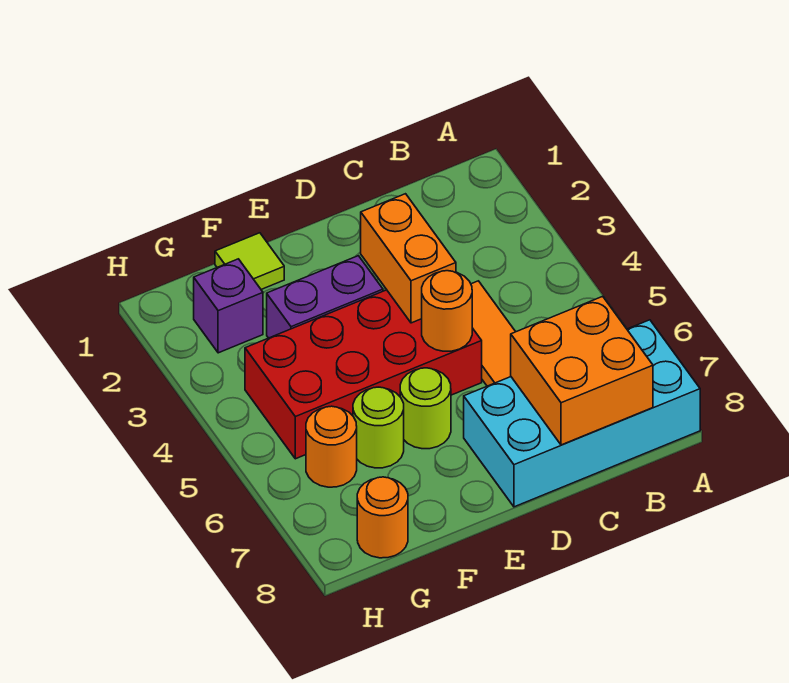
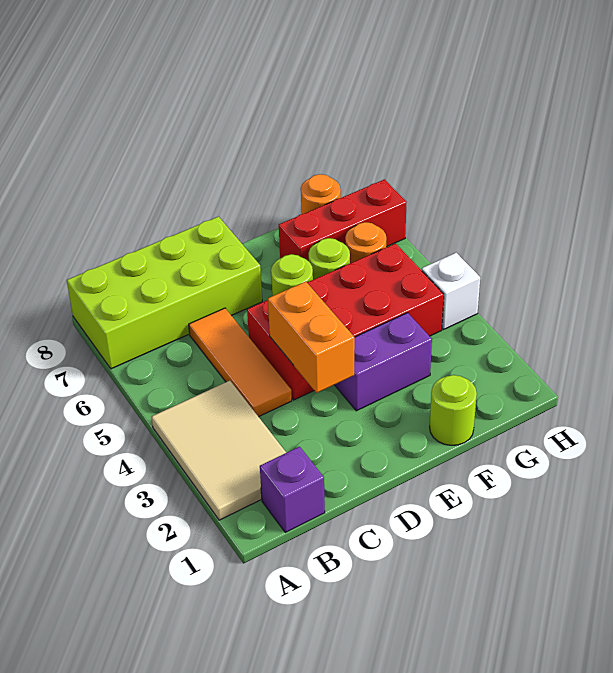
none -> tan tile A2:B4 level 1
cyan brick A7:D8 level 1 -> lime brick A7:D8 level 1
orange brick B7:C8 level 2 -> none
orange round brick D5 level 2 -> none
lime tile F1 level 1 -> lime round brick F1 level 1
none -> red brick F7:H7 level 1
purple brick G2 level 1 -> purple brick B1 level 1
none -> white brick H4 level 1

